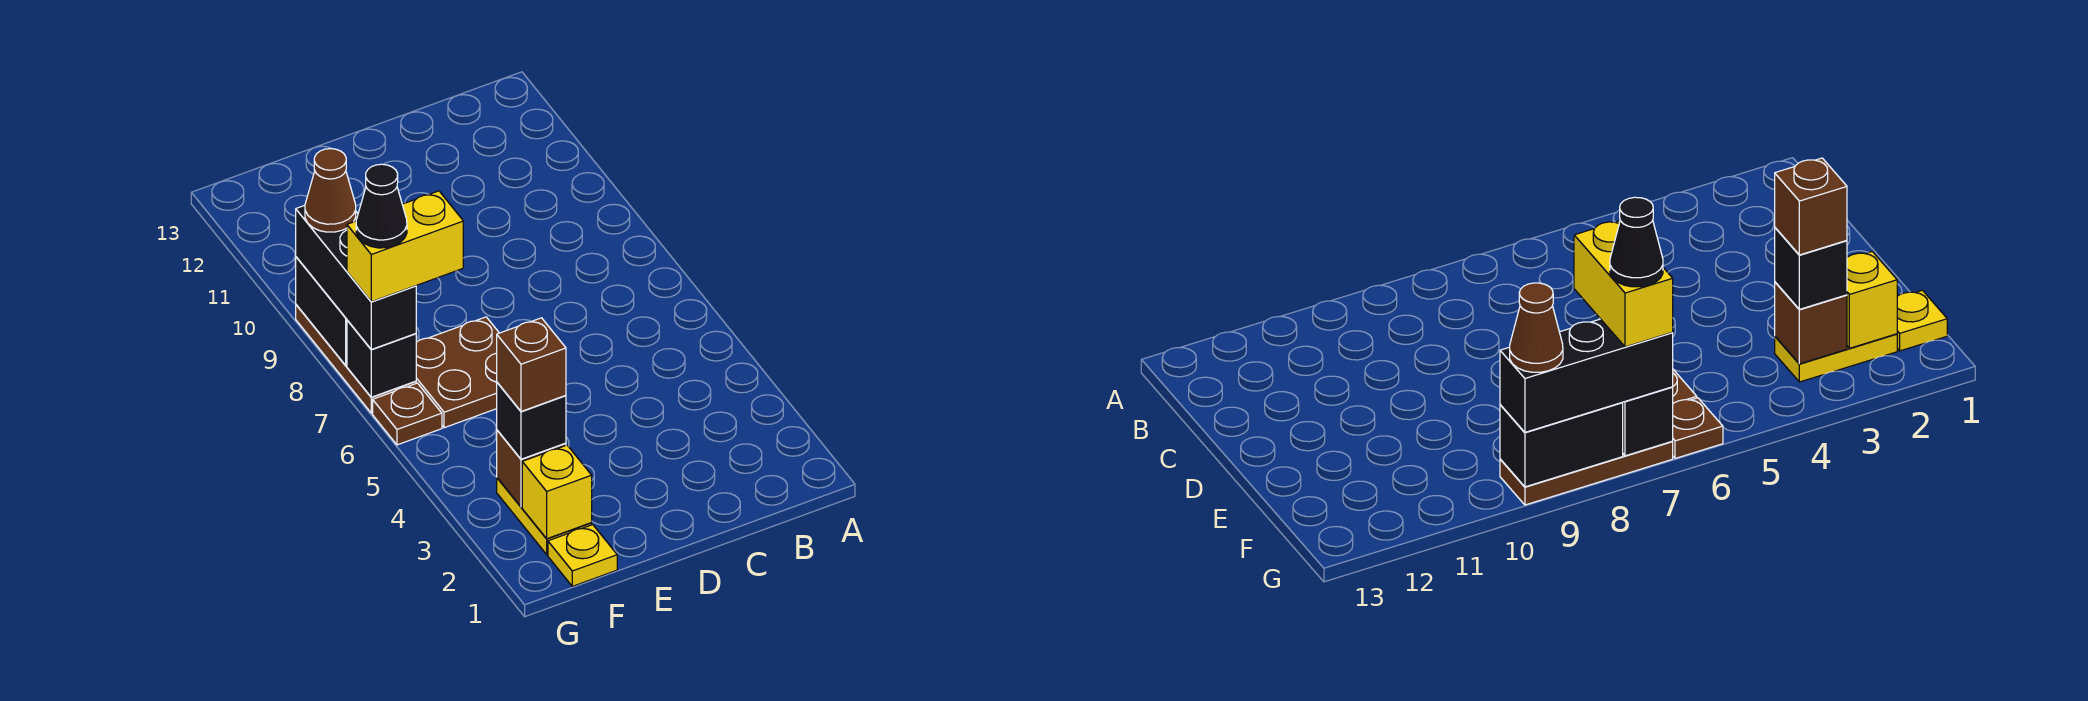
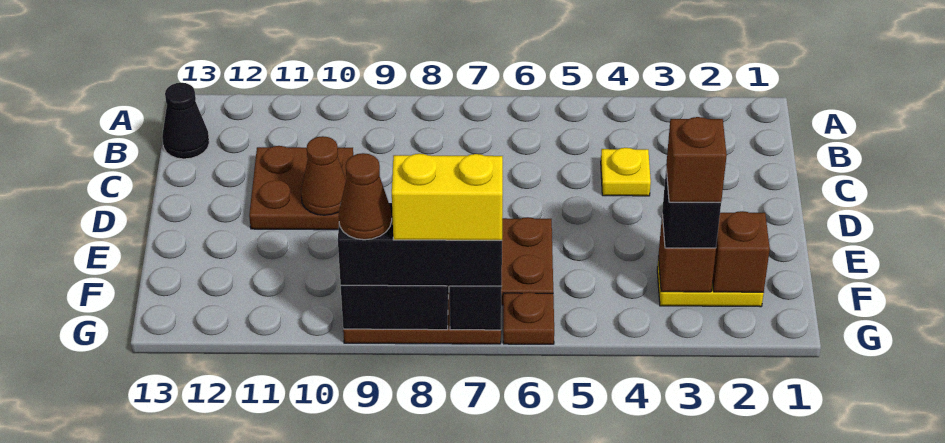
none -> brown plate C10:D11 level 1
none -> brown cone D10 level 2
yellow plate F1 level 1 -> yellow plate C4 level 1
yellow brick F2 level 2 -> brown brick F2 level 2
yellow brick F7:G7 level 4 -> yellow brick G7:G8 level 4
black cone G7 level 5 -> black cone B13 level 1

